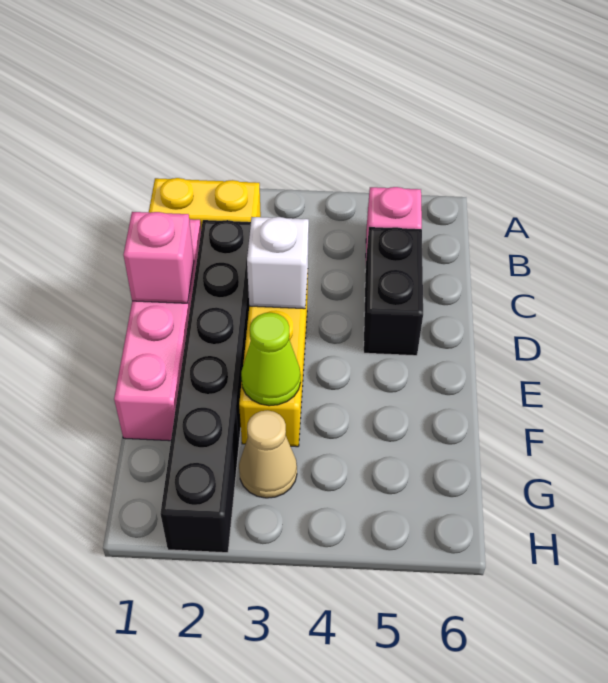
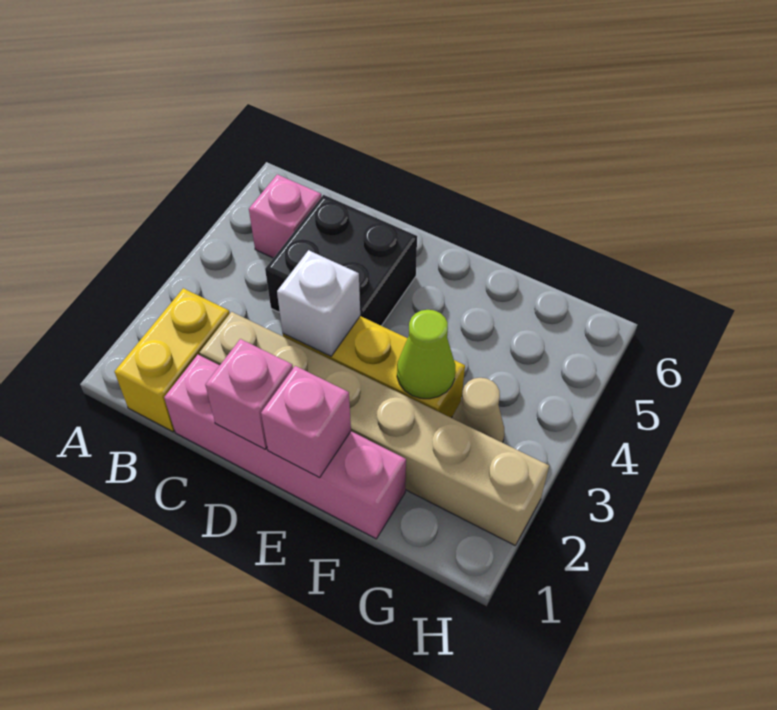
black brick C2:H2 level 1 -> tan brick C2:H2 level 1
black brick C5:D5 level 1 -> black brick C4:D5 level 1
none -> pink brick E1 level 2

